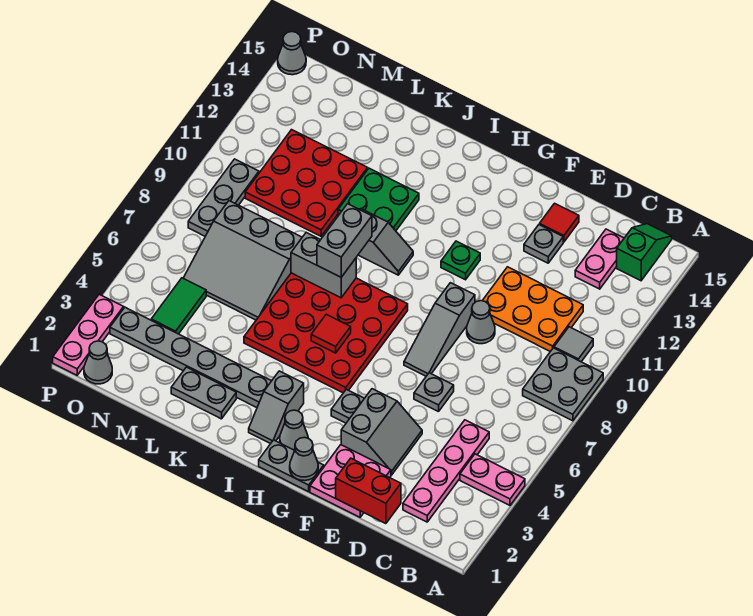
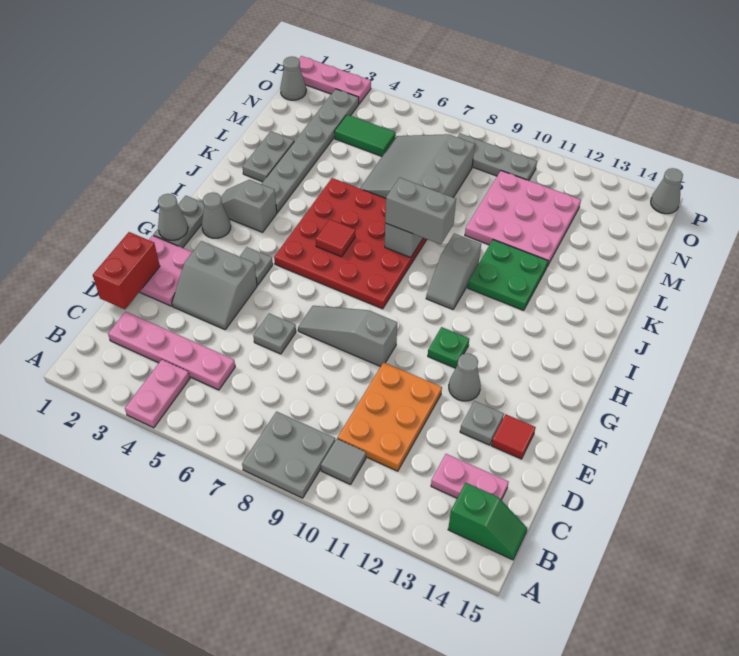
grey cone E9 level 1 -> grey cone F12 level 1
red plate L10:N12 level 1 -> pink plate L10:N12 level 1

